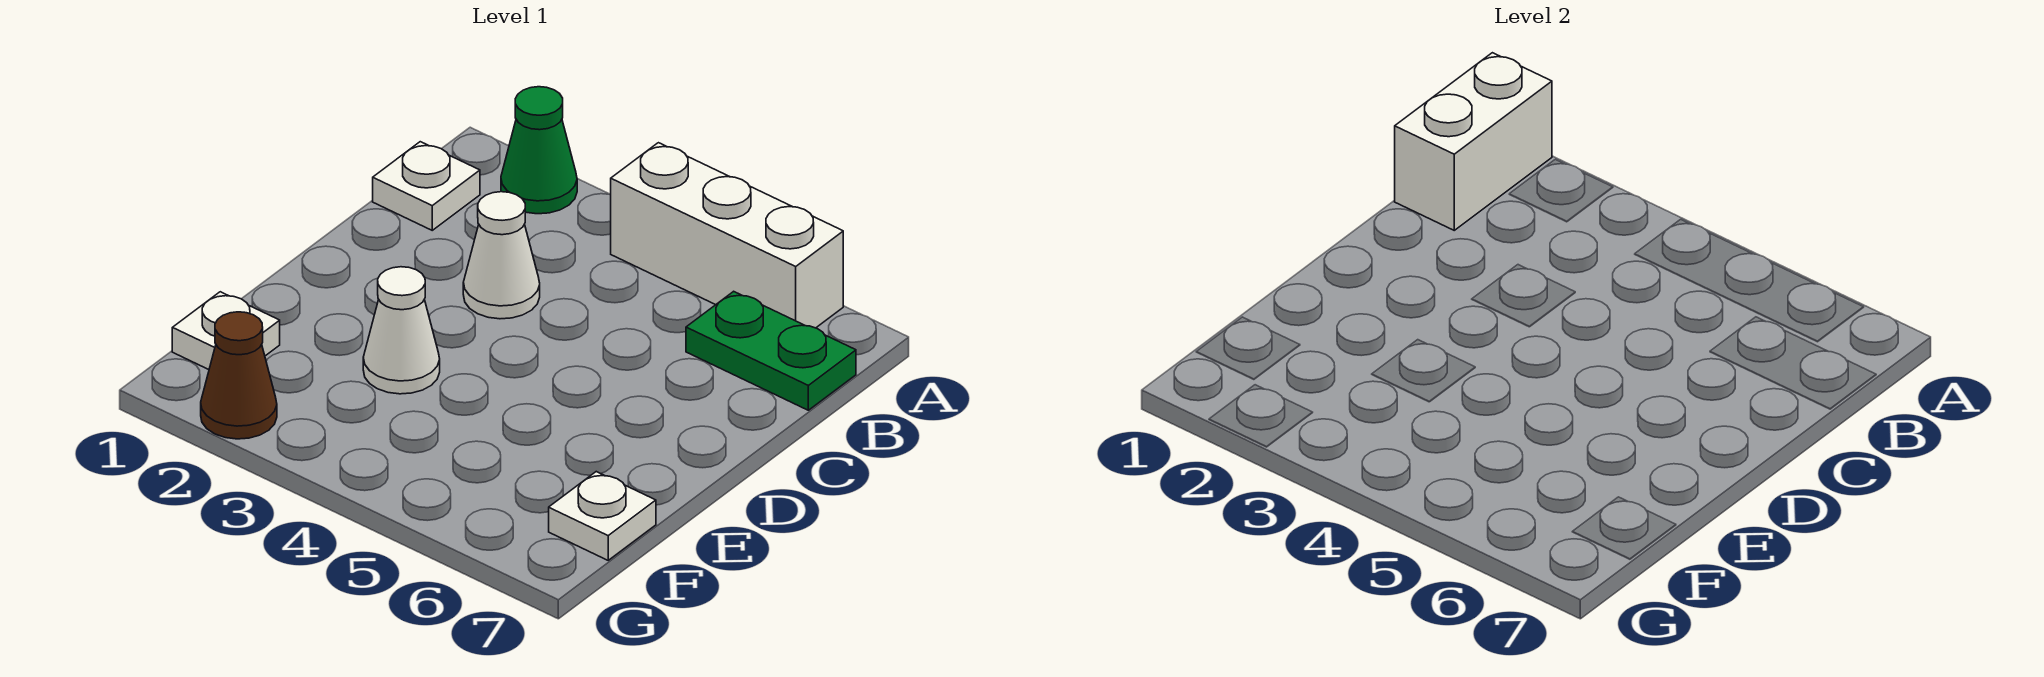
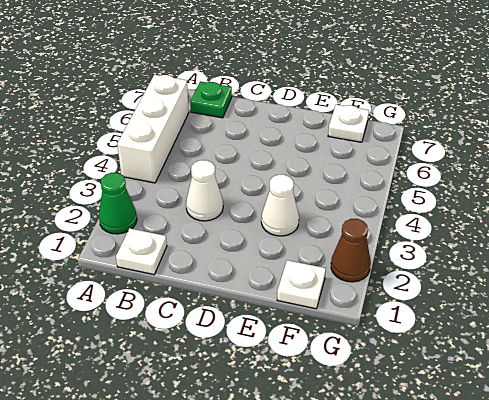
white brick A1:B1 level 2 -> none
green plate B6:B7 level 1 -> green plate B7 level 1

